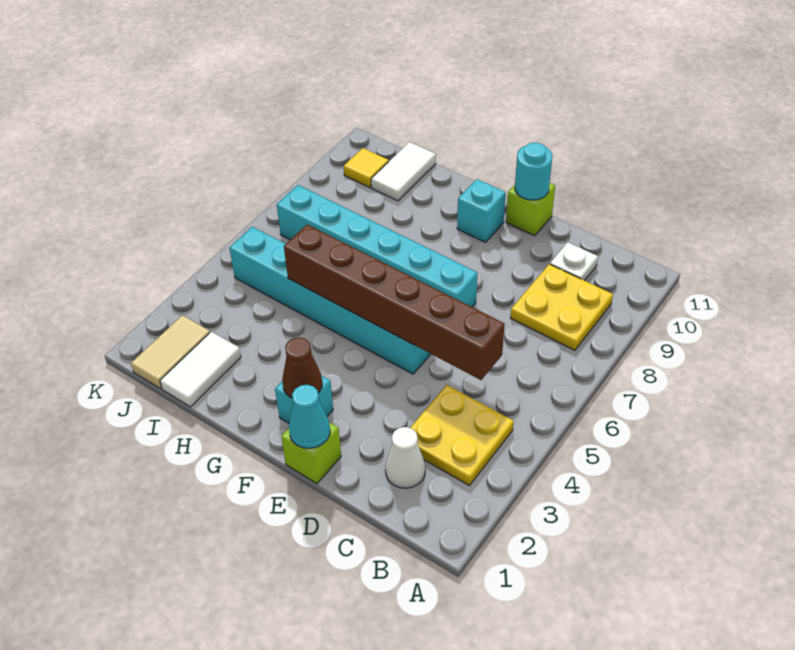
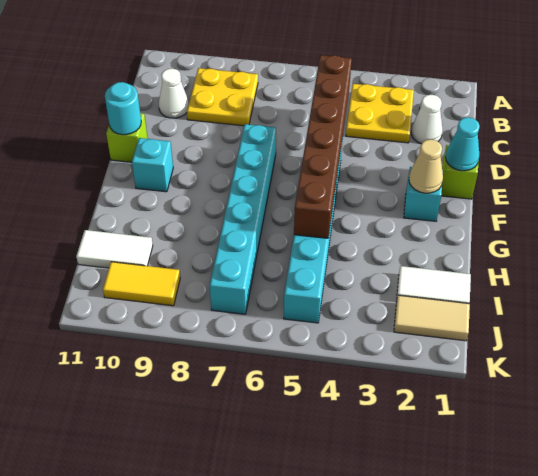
white plate C10 level 1 -> white cone C10 level 1
brown cone F2 level 2 -> tan cone F2 level 2
yellow tile J10 level 1 -> yellow tile J9:J10 level 1

